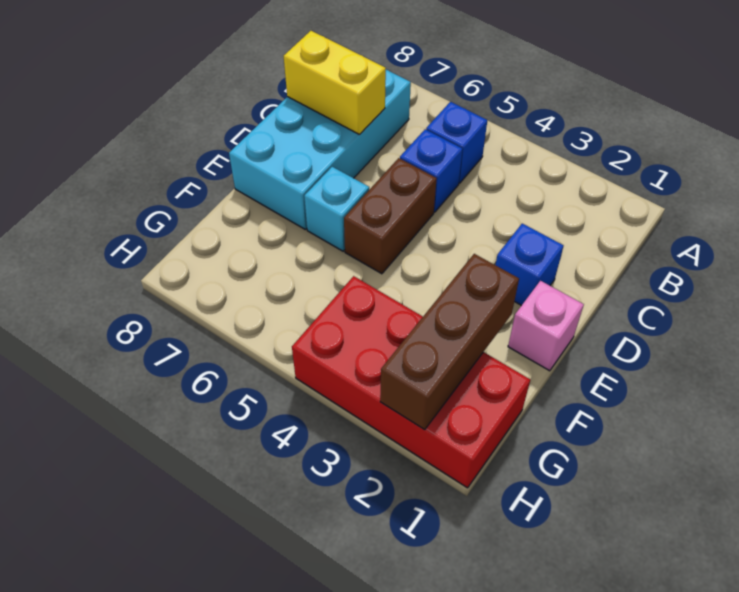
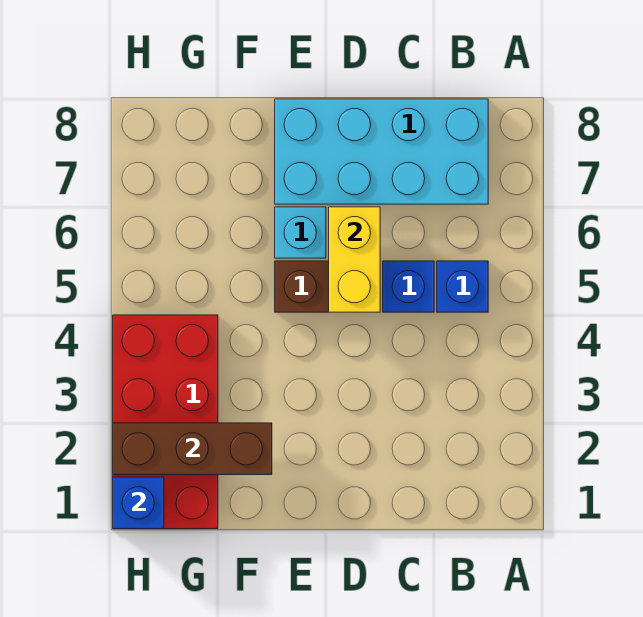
yellow brick C7:C8 level 2 -> yellow brick D5:D6 level 2
blue brick D2 level 1 -> blue brick H1 level 2
pink brick E1 level 1 -> none

